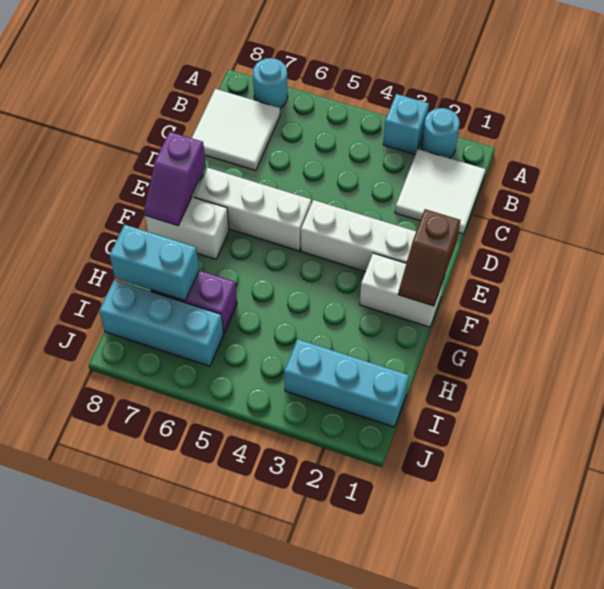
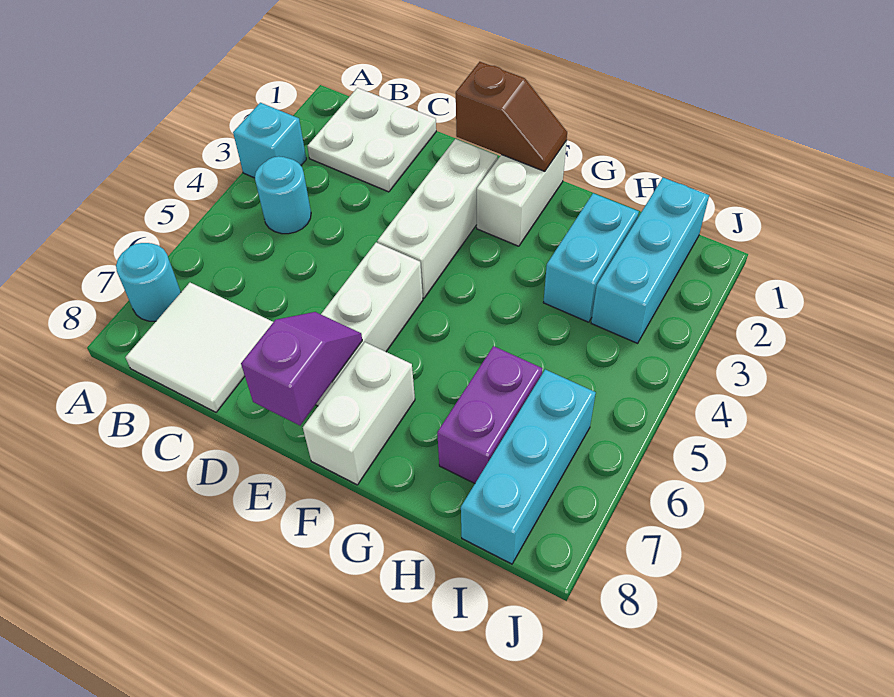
cyan round brick A2 level 1 -> cyan round brick B4 level 1
white tile B1:C2 level 1 -> white plate B1:C2 level 1
purple slope E8:F8 level 2 top E -> purple slope E7:E8 level 2 top 8
cyan brick H7:H8 level 2 -> cyan brick H2:H3 level 1

